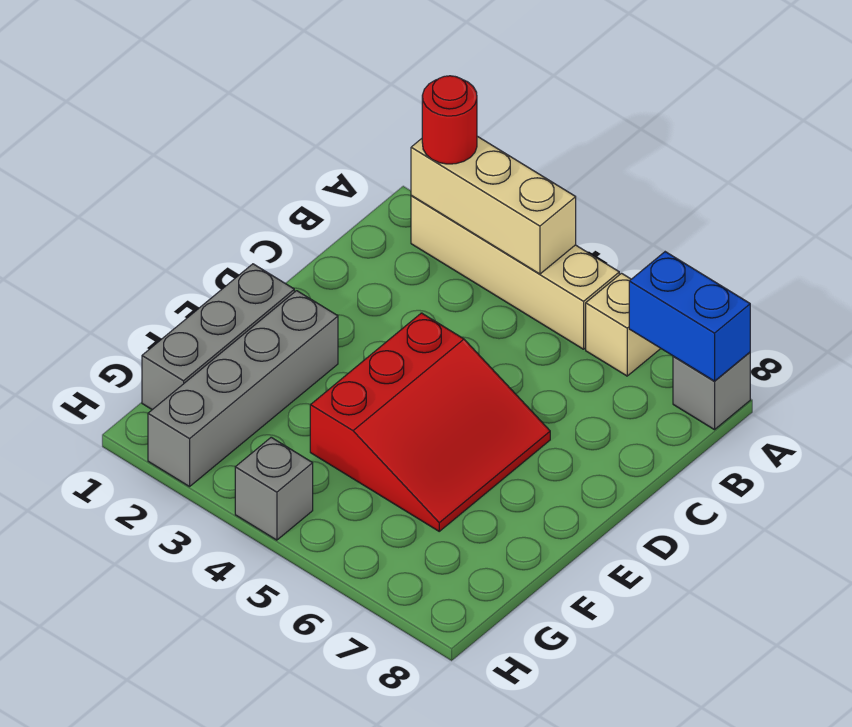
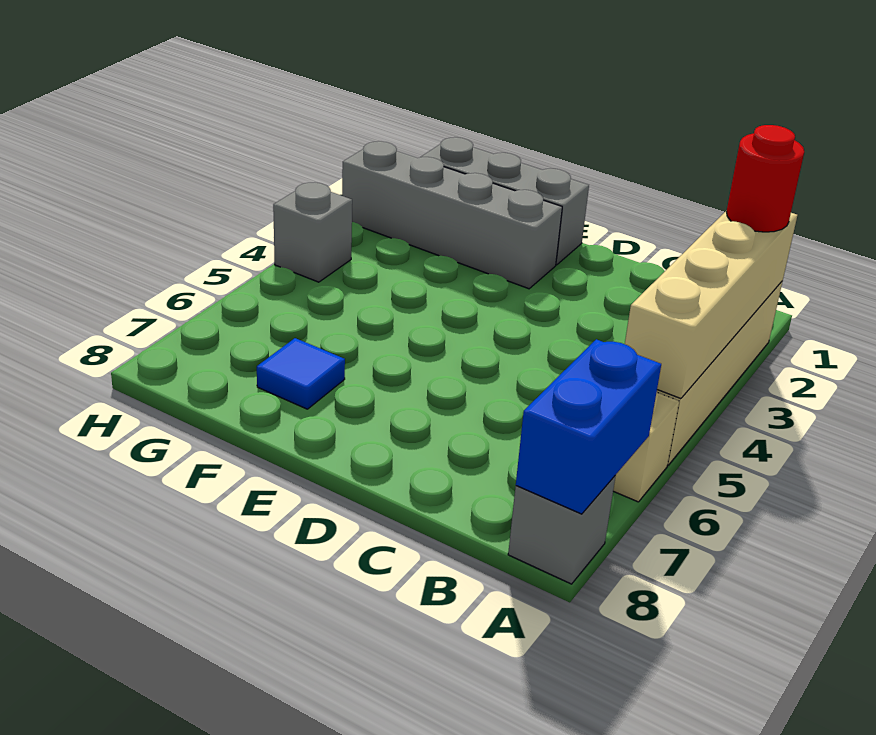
tan brick A2:A4 level 2 -> tan brick A2:A5 level 2
red slope D4:F6 level 1 top 4 -> none
none -> blue tile F7 level 1

